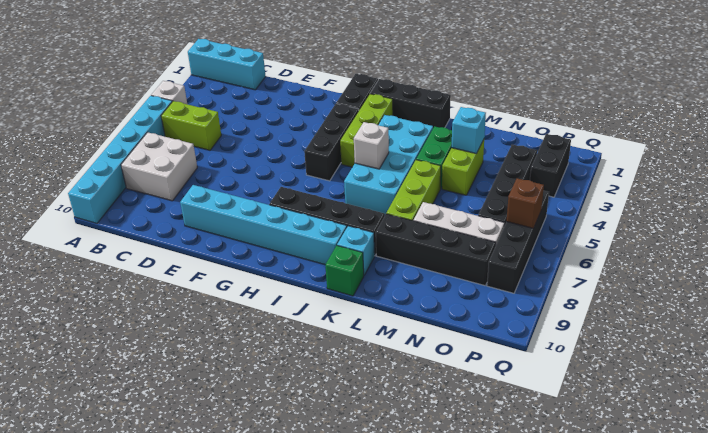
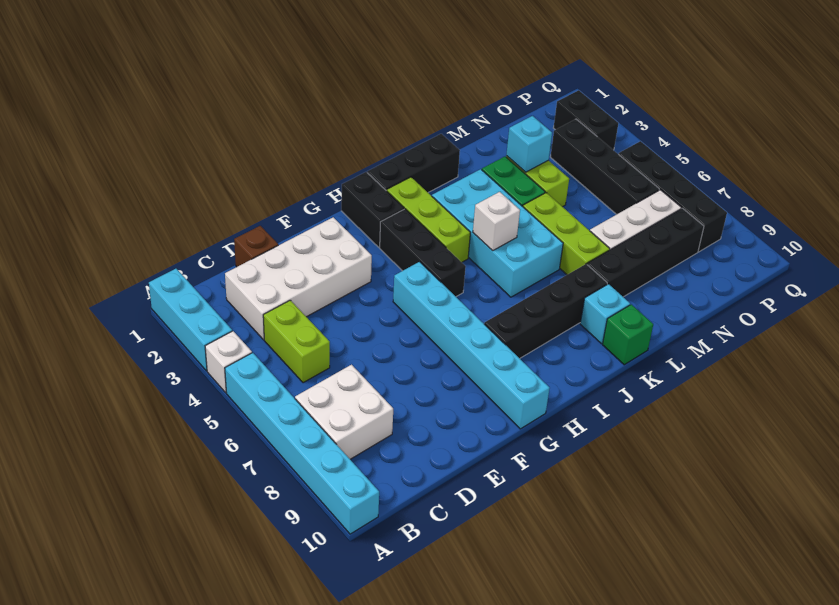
cyan brick A1:C1 level 1 -> cyan brick A1:A3 level 1
lime brick B5:C5 level 1 -> lime brick C4:C5 level 1
none -> white brick C2:F3 level 1
cyan brick E9:J9 level 1 -> cyan brick G5:G10 level 1
brown brick P6 level 2 -> brown brick D1 level 1

